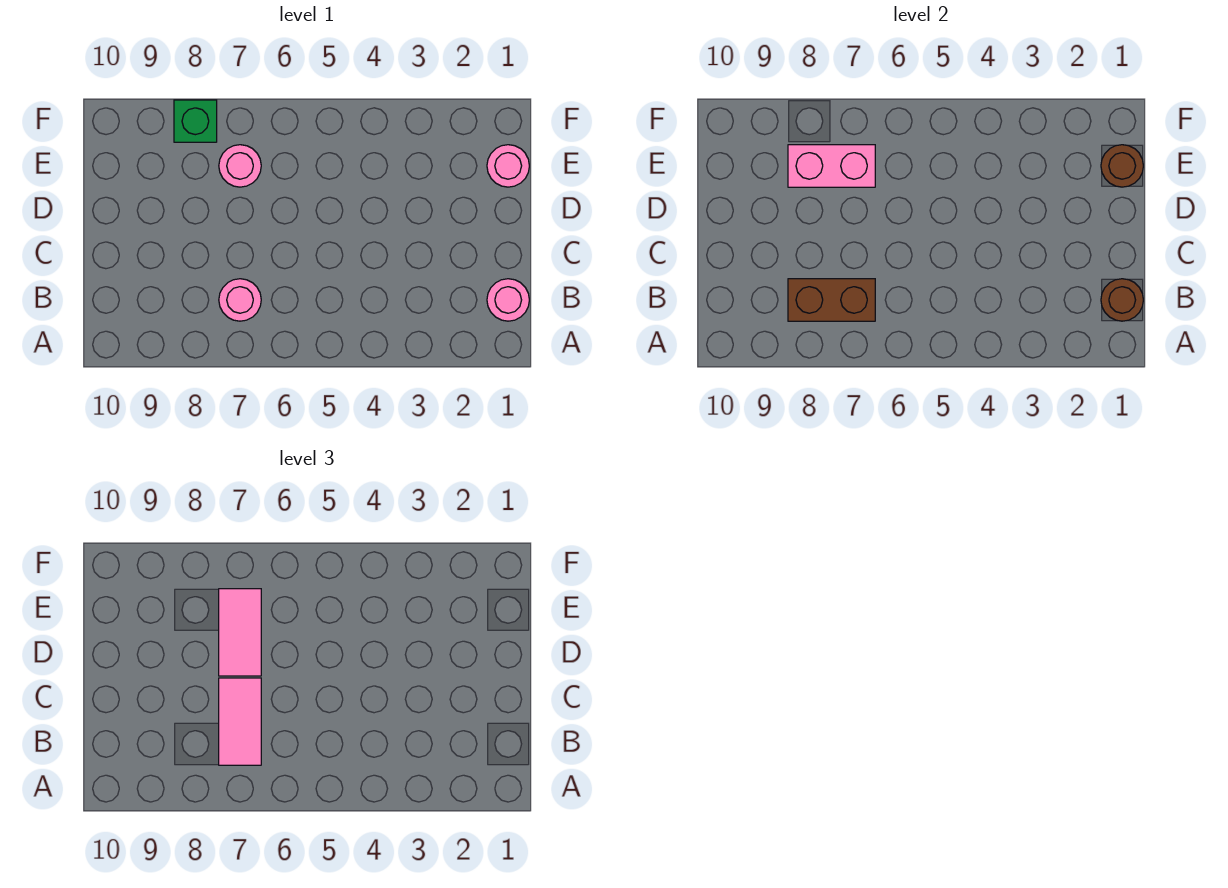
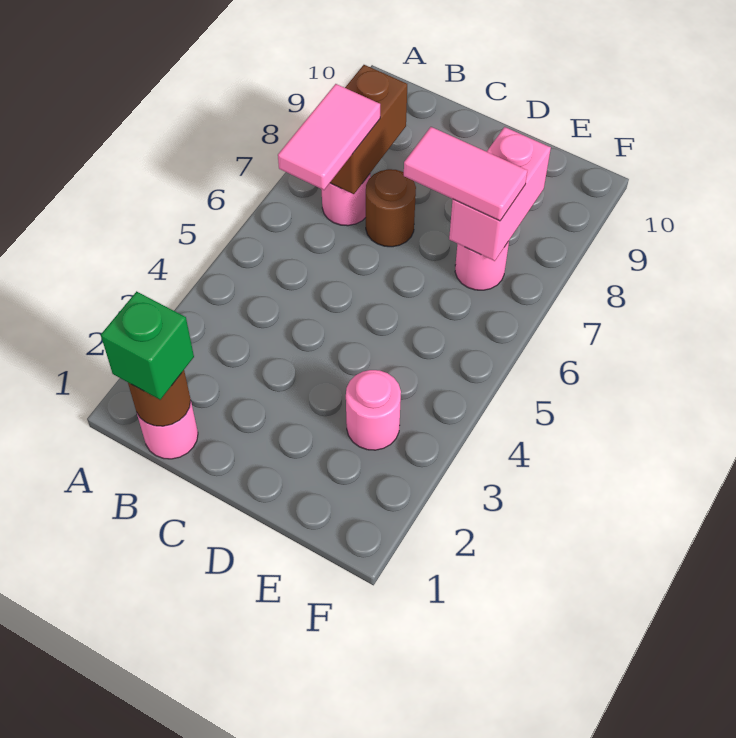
pink tile B7:C7 level 3 -> pink tile B6:B7 level 3
pink round brick E1 level 1 -> pink round brick E3 level 1
brown round brick E1 level 2 -> brown round brick C7 level 1
green brick F8 level 1 -> green brick B1 level 3

